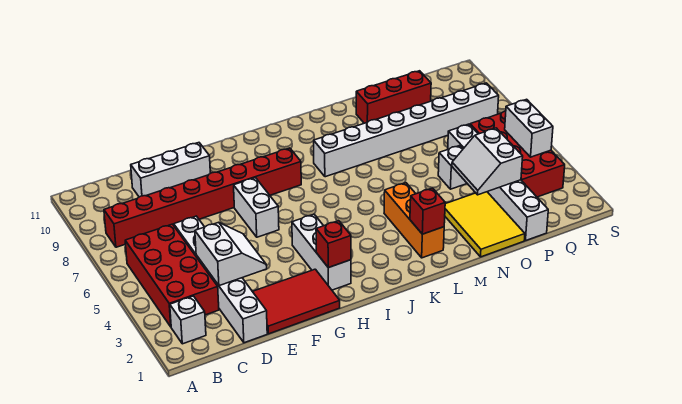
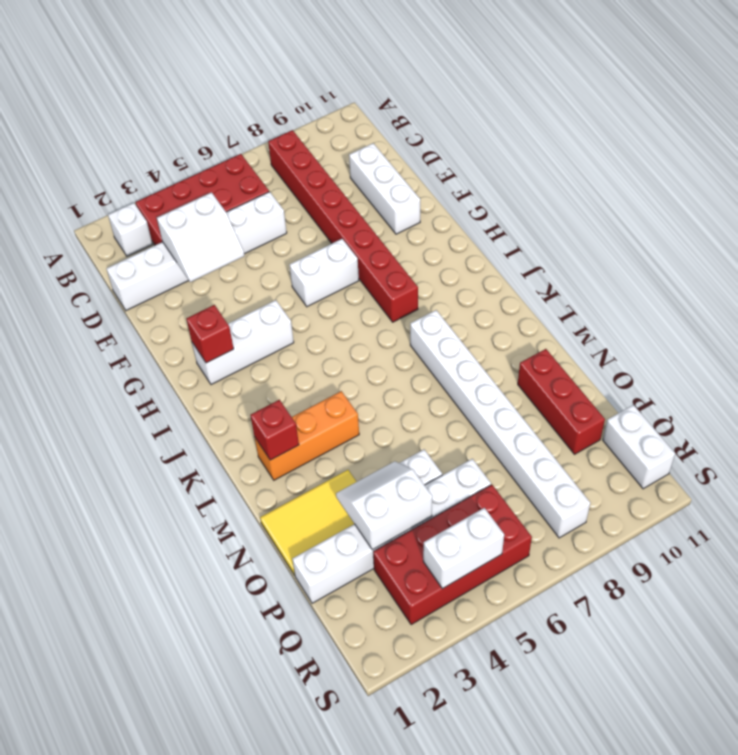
red tile E1:G2 level 1 -> none
none -> white brick Q11:R11 level 1

